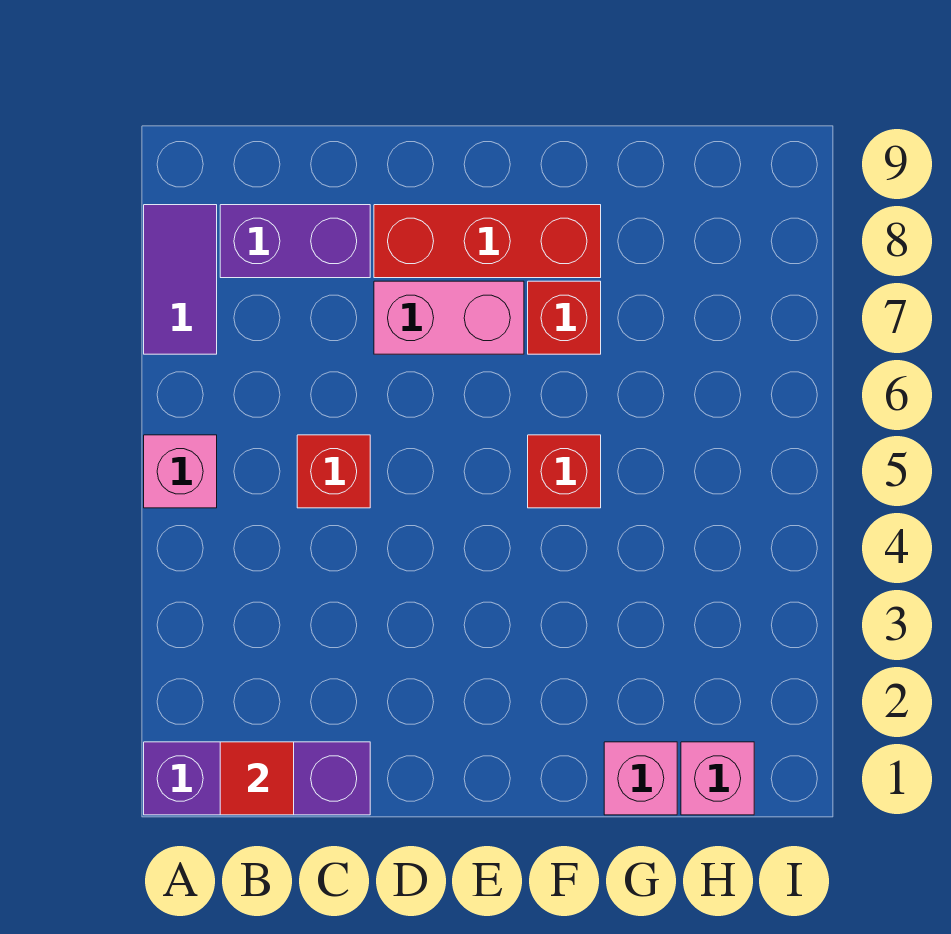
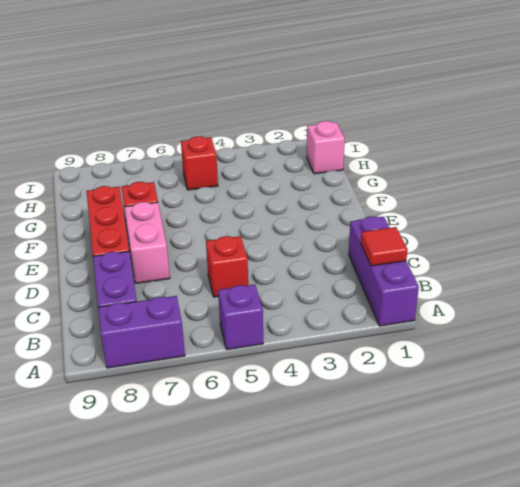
pink brick A5 level 1 -> purple brick A5 level 1
purple tile A7:A8 level 1 -> purple brick A7:A8 level 1
red brick F5 level 1 -> red brick H5 level 1
pink brick G1 level 1 -> none

